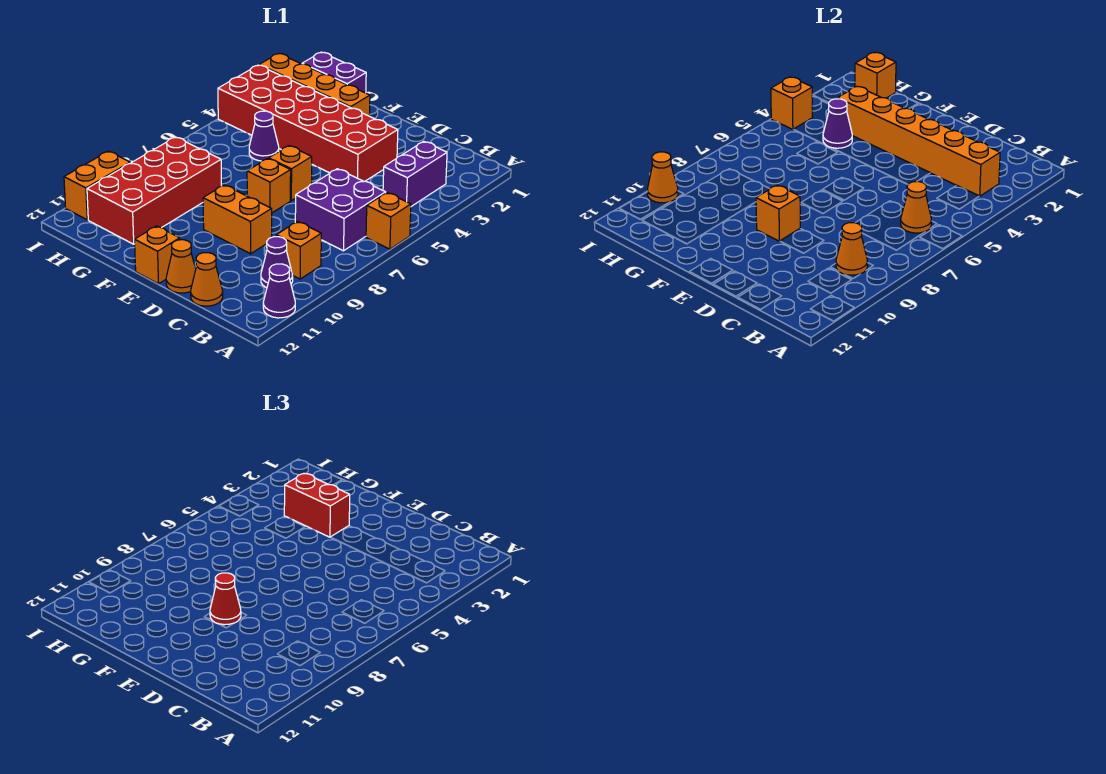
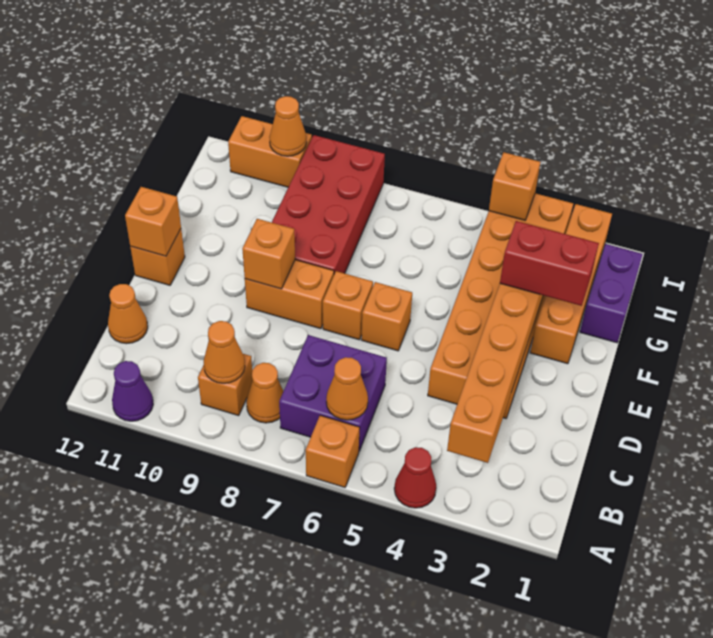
purple brick B3:B4 level 1 -> none
purple cone B10 level 1 -> none
red brick D3:I4 level 1 -> orange brick D3:I4 level 1
orange brick D9:E9 level 1 -> orange brick E8:E9 level 1
orange cone D12 level 1 -> orange cone B8 level 1
red cone E9 level 3 -> red cone A4 level 1
red brick F3:G3 level 3 -> red brick F2:F3 level 3
purple cone G4 level 2 -> none
purple cone G5 level 1 -> none
red brick G8:H11 level 1 -> red brick F8:I9 level 1
orange brick H1 level 2 -> orange brick E12 level 2

